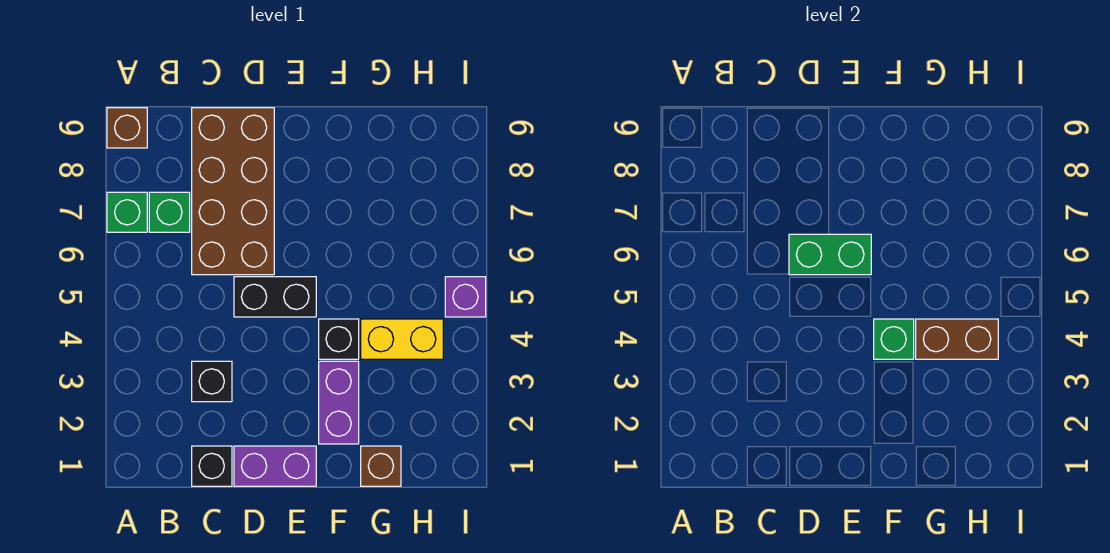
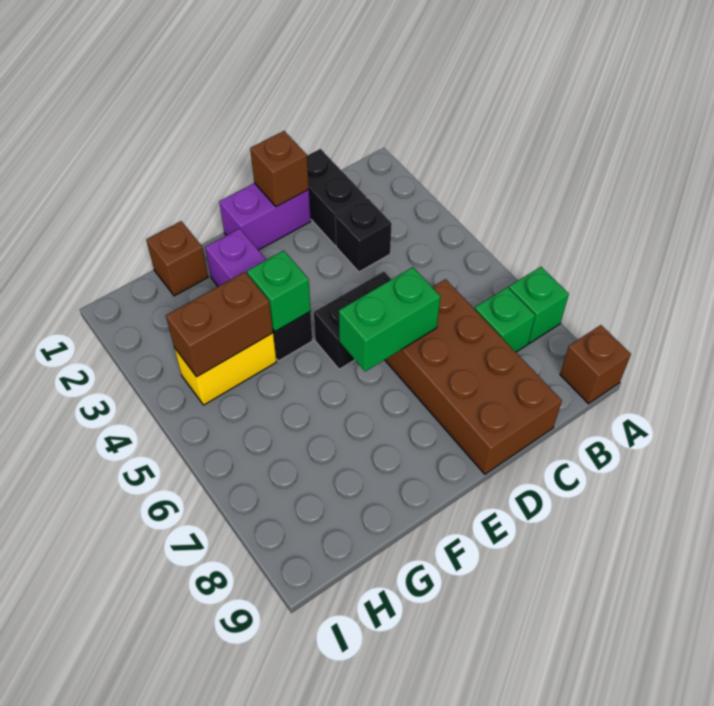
black brick C1 level 1 -> black brick C1:C2 level 1
none -> brown brick D1 level 2
purple brick I5 level 1 -> none

